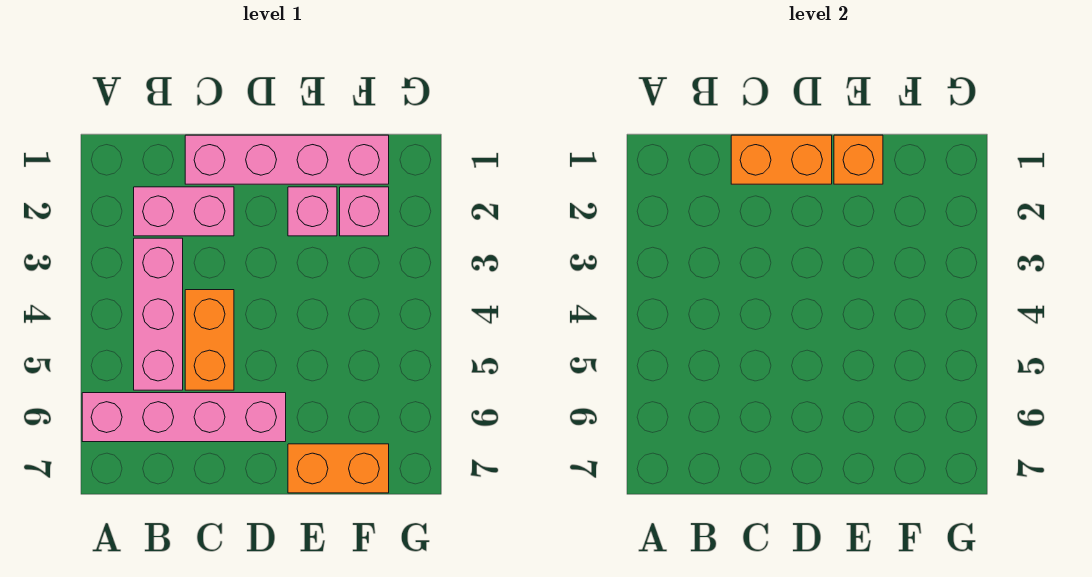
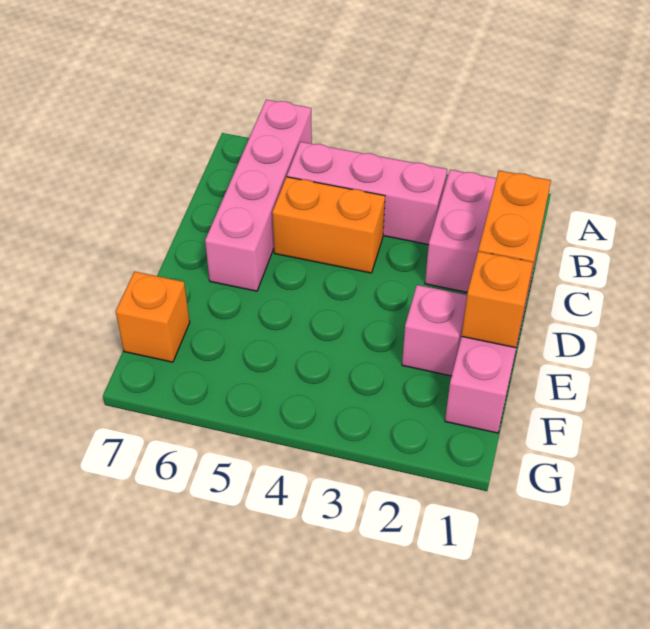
orange brick E7:F7 level 1 -> orange brick F7 level 1
pink brick F2 level 1 -> none

